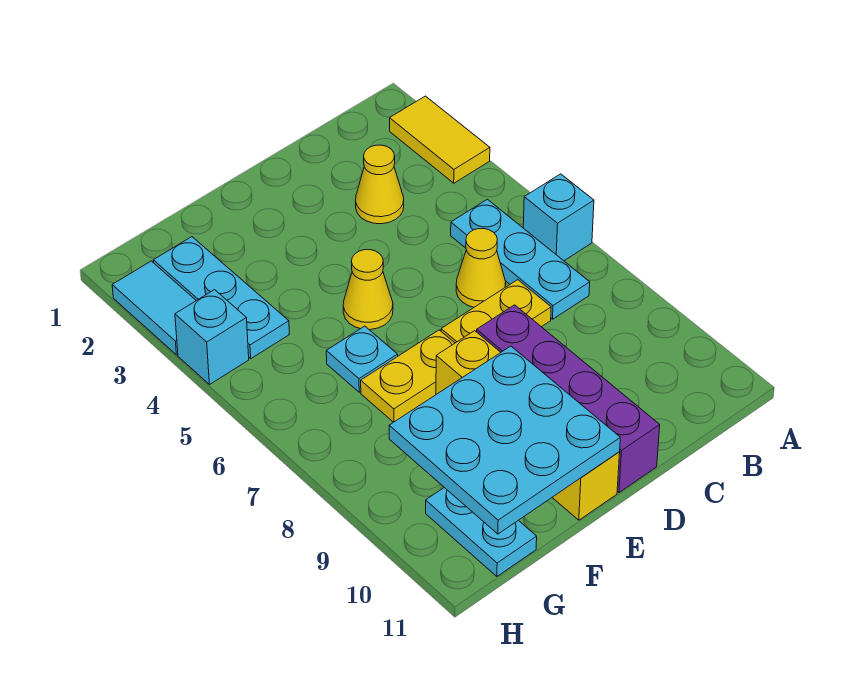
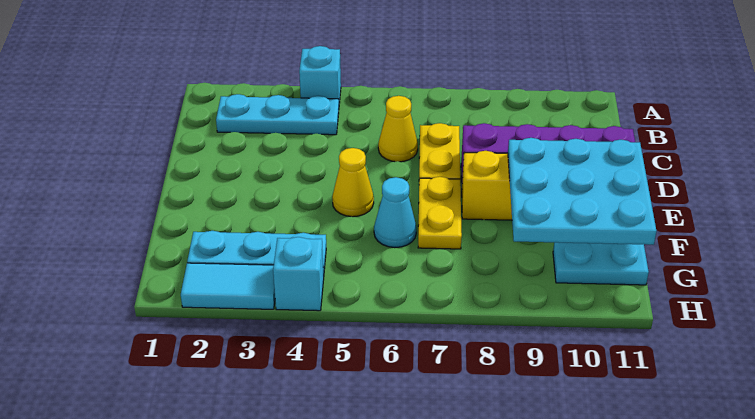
yellow tile A2:A3 level 1 -> none
cyan brick A6 level 1 -> cyan brick A4 level 1
cyan plate B5:B7 level 1 -> cyan plate B2:B4 level 1
yellow cone C3 level 1 -> none
cyan plate F6 level 1 -> cyan cone F6 level 1

